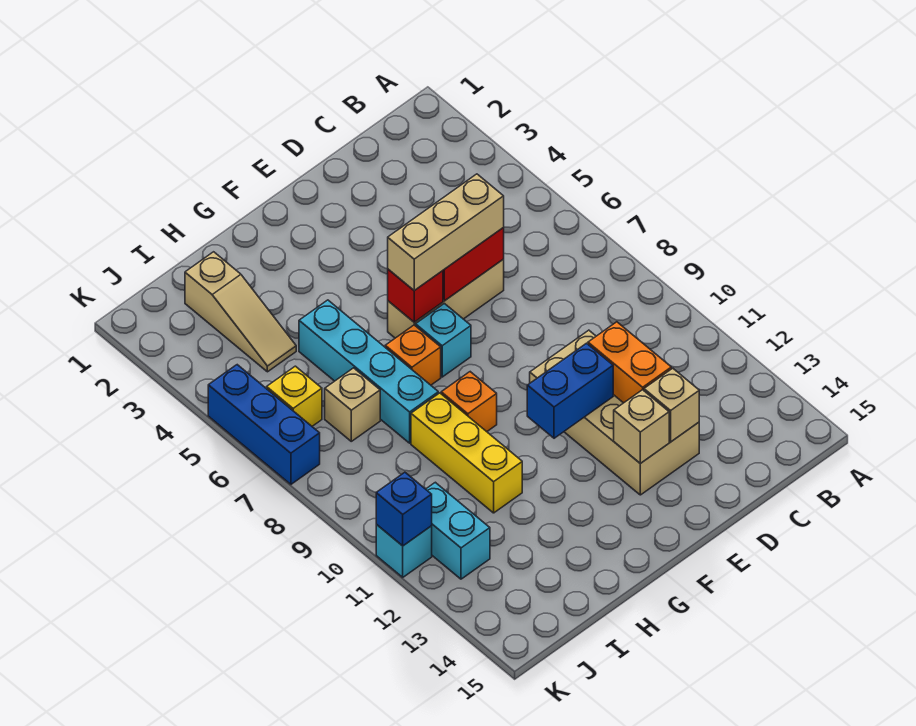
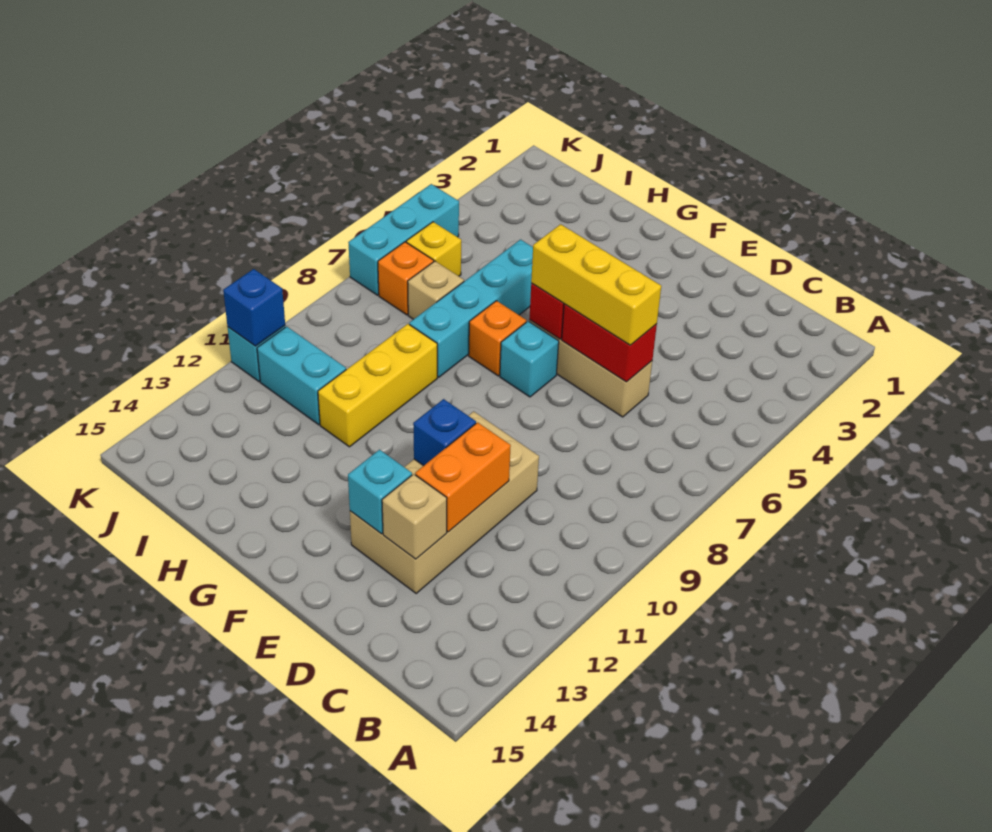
tan brick D6:F6 level 3 -> yellow brick D6:F6 level 3
blue brick E11:F11 level 2 -> blue brick E11 level 2
tan brick E13 level 2 -> cyan brick E13 level 2
orange brick G9 level 1 -> orange brick J7 level 1
tan slope I2:I4 level 1 top 2 -> none
cyan brick J11:J12 level 1 -> cyan brick I11:J11 level 1
blue brick K5:K7 level 1 -> cyan brick K5:K7 level 1

